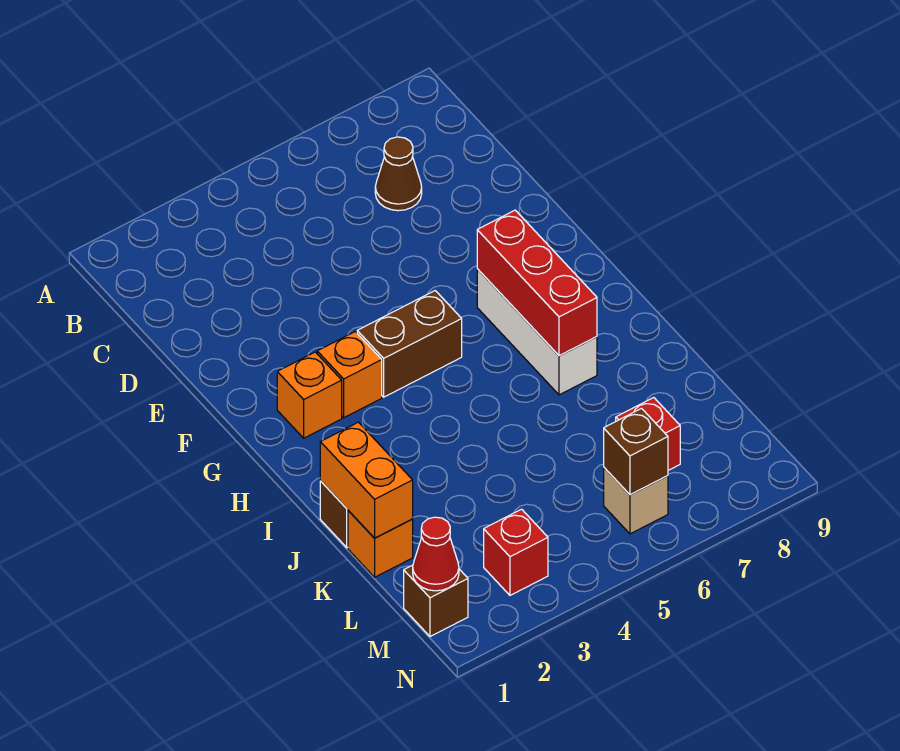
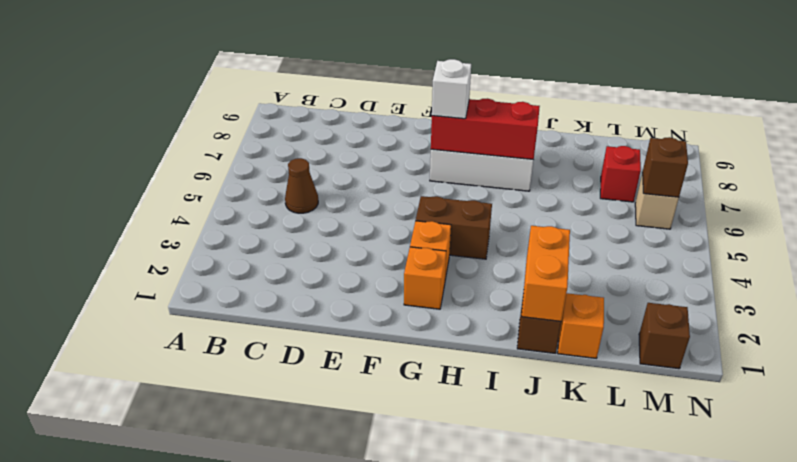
brown cone C7 level 1 -> brown cone C5 level 1
brown brick G4:G5 level 1 -> brown brick G4:H4 level 1
none -> white brick G7 level 3
orange brick J1:K1 level 2 -> orange brick J1:J2 level 2
red cone M1 level 2 -> none
red brick M3 level 1 -> none

